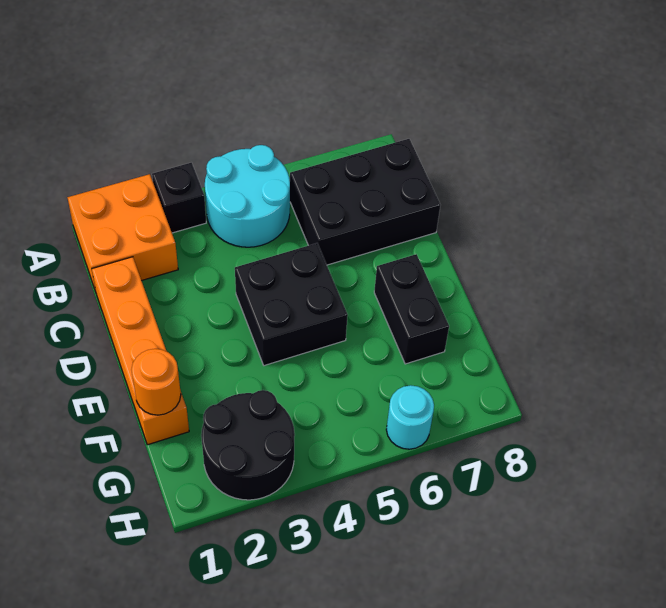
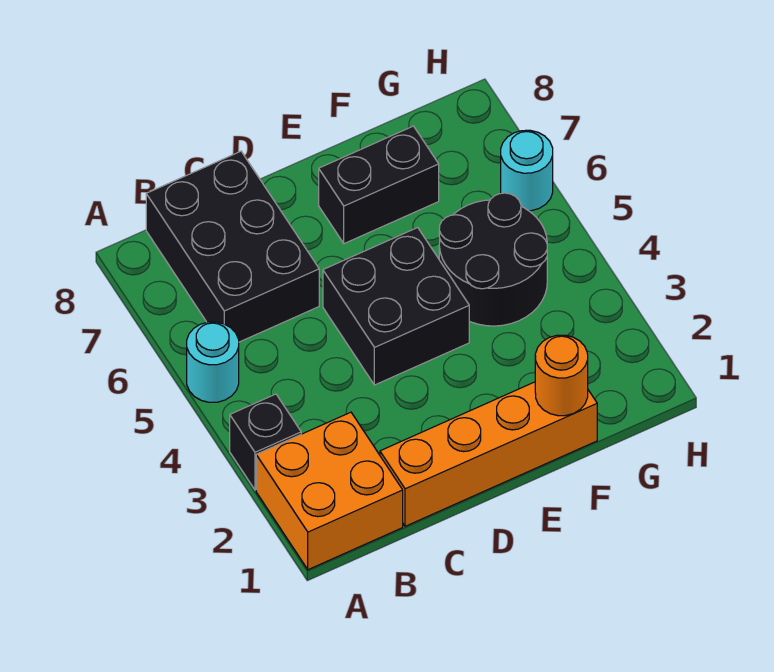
cyan round brick A4:B5 level 1 -> cyan round brick A5 level 1
black round brick G2:H3 level 1 -> black round brick F4:G5 level 1

